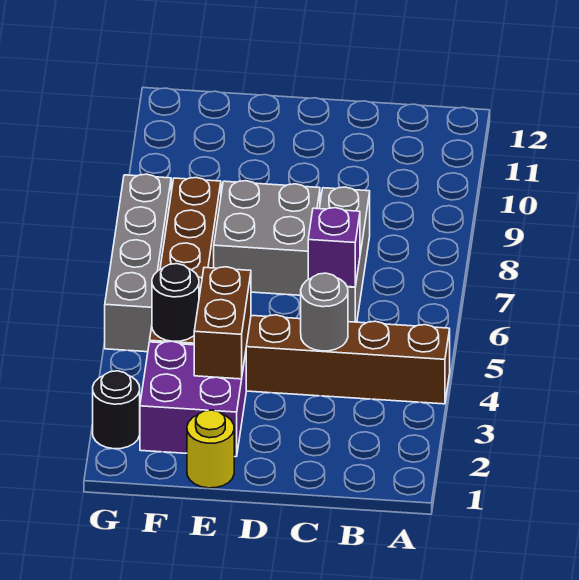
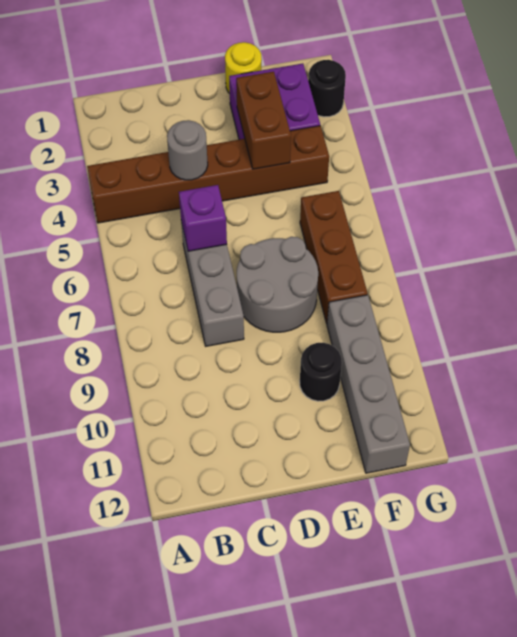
grey brick D7:E8 level 1 -> grey round brick D7:E8 level 1
black round brick F4 level 2 -> black round brick E10 level 1
grey brick G5:G8 level 1 -> grey brick F9:F12 level 1

